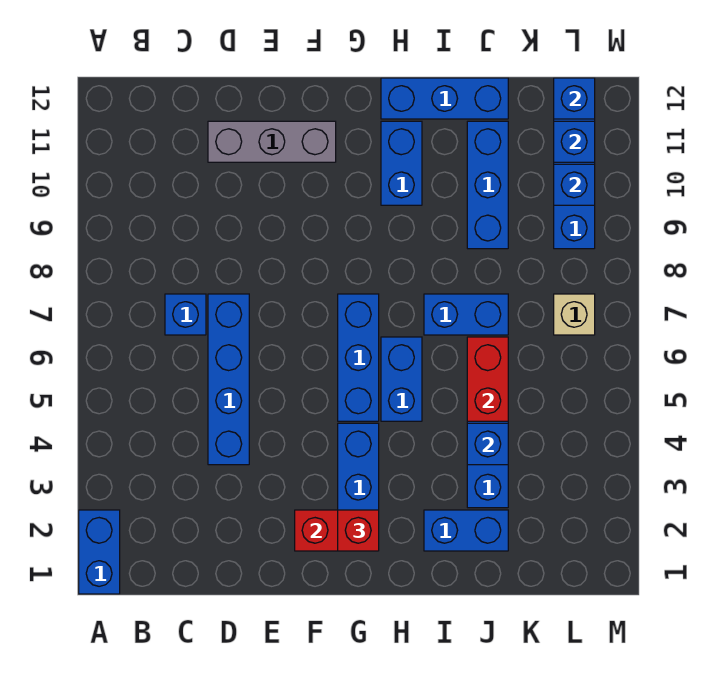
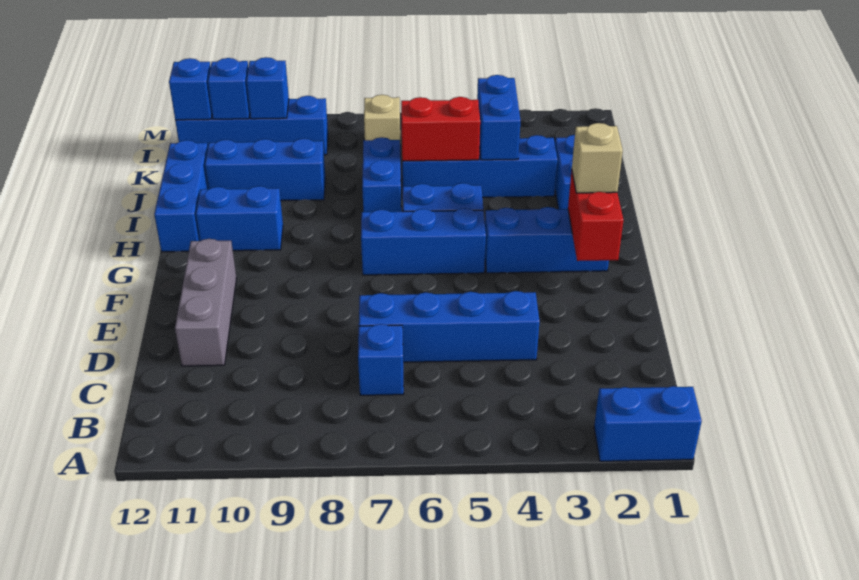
red brick G2 level 3 -> tan brick G2 level 3
blue brick J4 level 2 -> blue brick J4:K4 level 2

